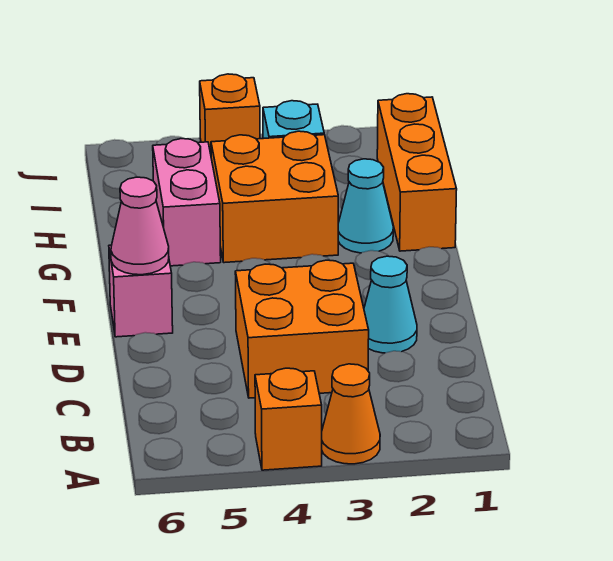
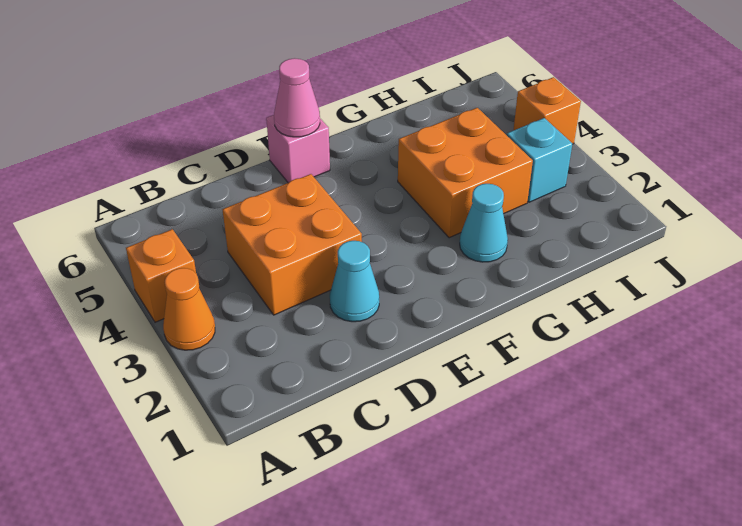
orange brick G1:I1 level 1 -> none
pink brick G5:H5 level 1 -> none

